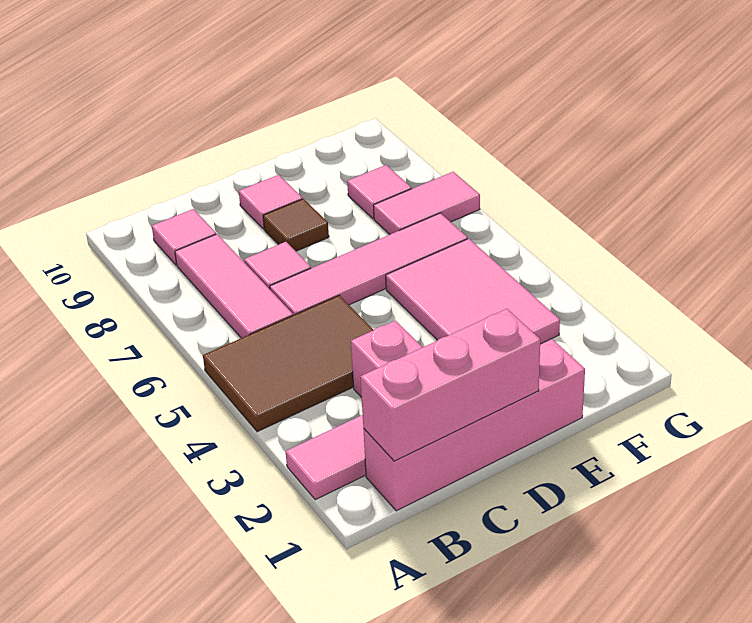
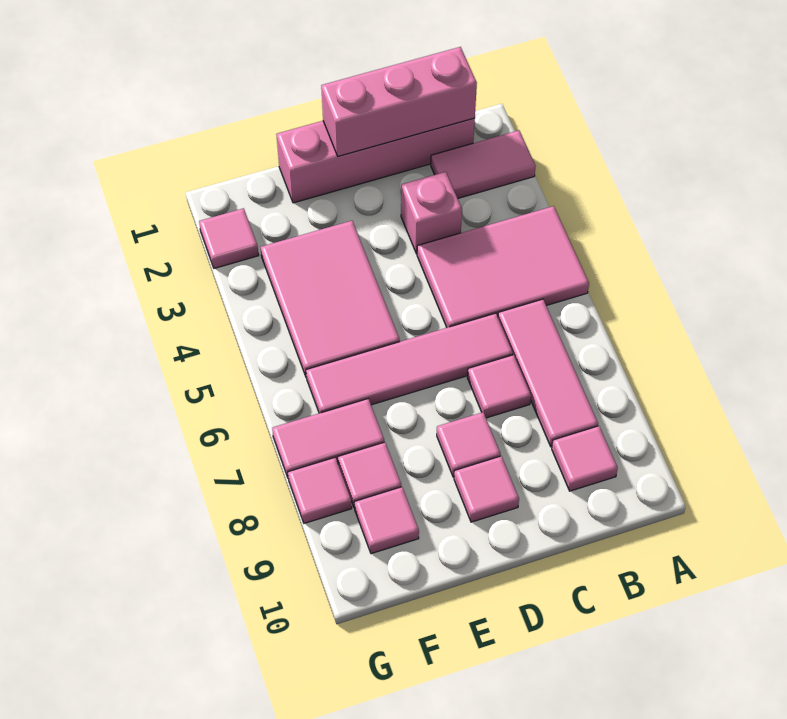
brown tile A4:C5 level 1 -> pink tile A4:C5 level 1
brown tile D8 level 1 -> pink tile D8 level 1
none -> pink tile F9 level 1
none -> pink tile G2 level 1
none -> pink tile G8 level 1

